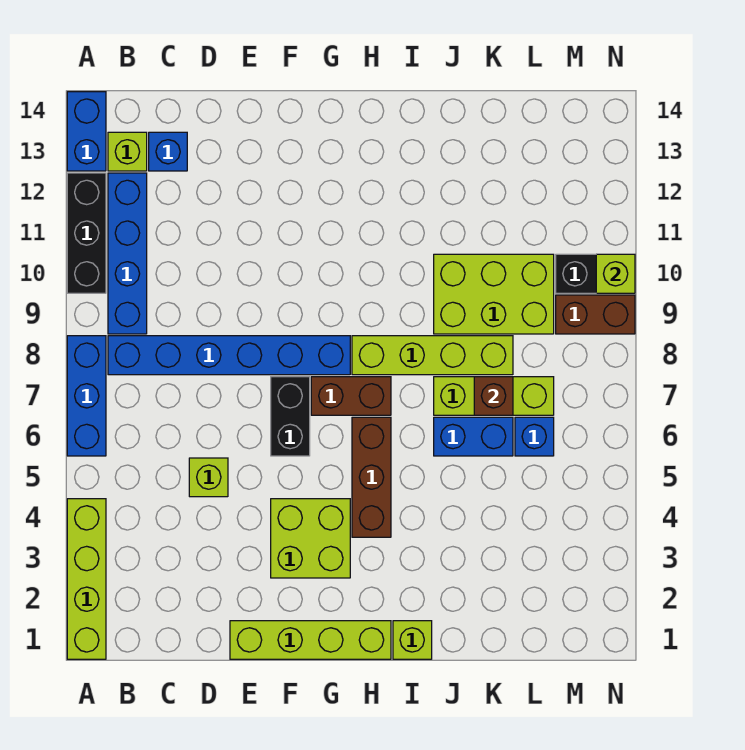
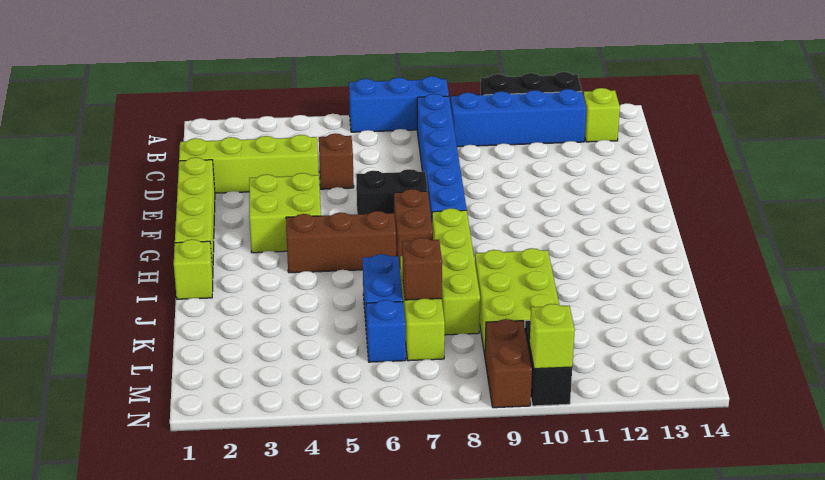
lime brick A1:A4 level 1 -> lime brick D1:D4 level 1
blue brick A13:A14 level 1 -> none
blue brick C13 level 1 -> none
lime brick D5 level 1 -> brown brick D5 level 1

